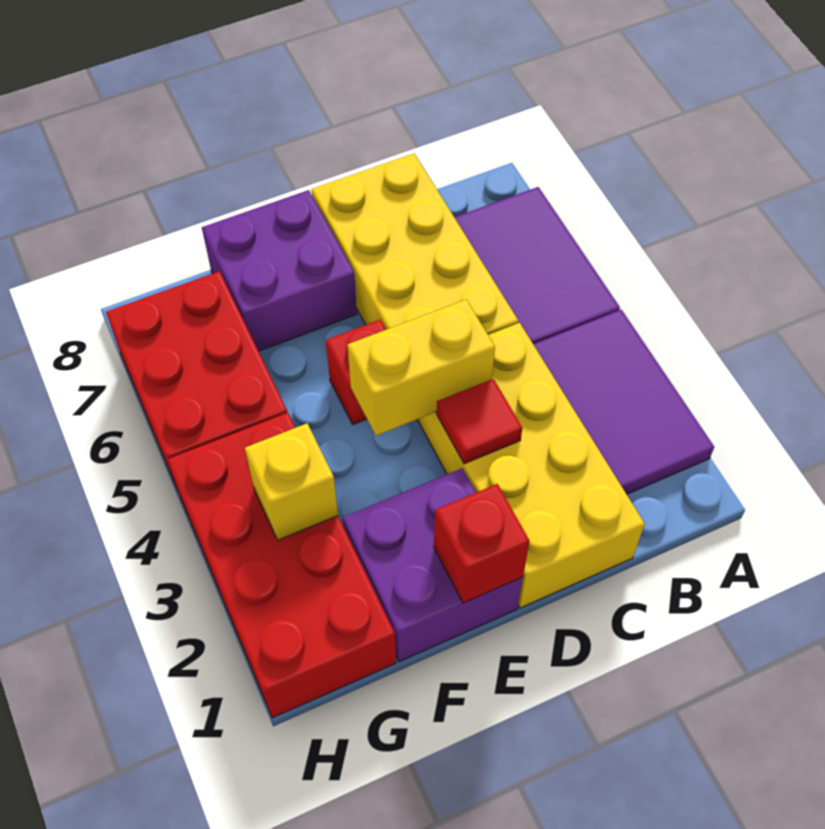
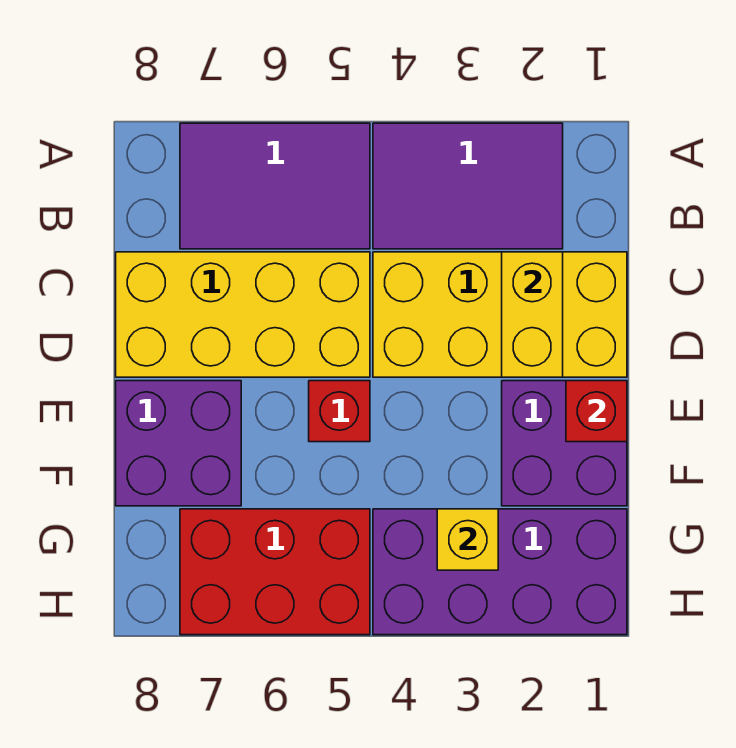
red tile D3 level 2 -> none
yellow brick D4:E4 level 2 -> yellow brick C2:D2 level 2
red brick G1:H4 level 1 -> purple brick G1:H4 level 1

